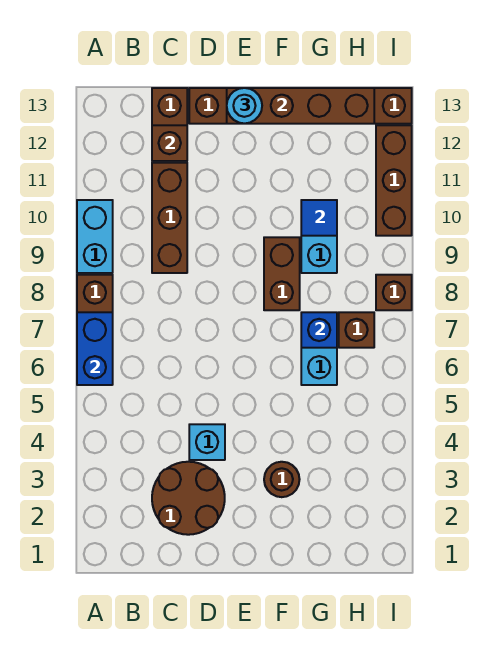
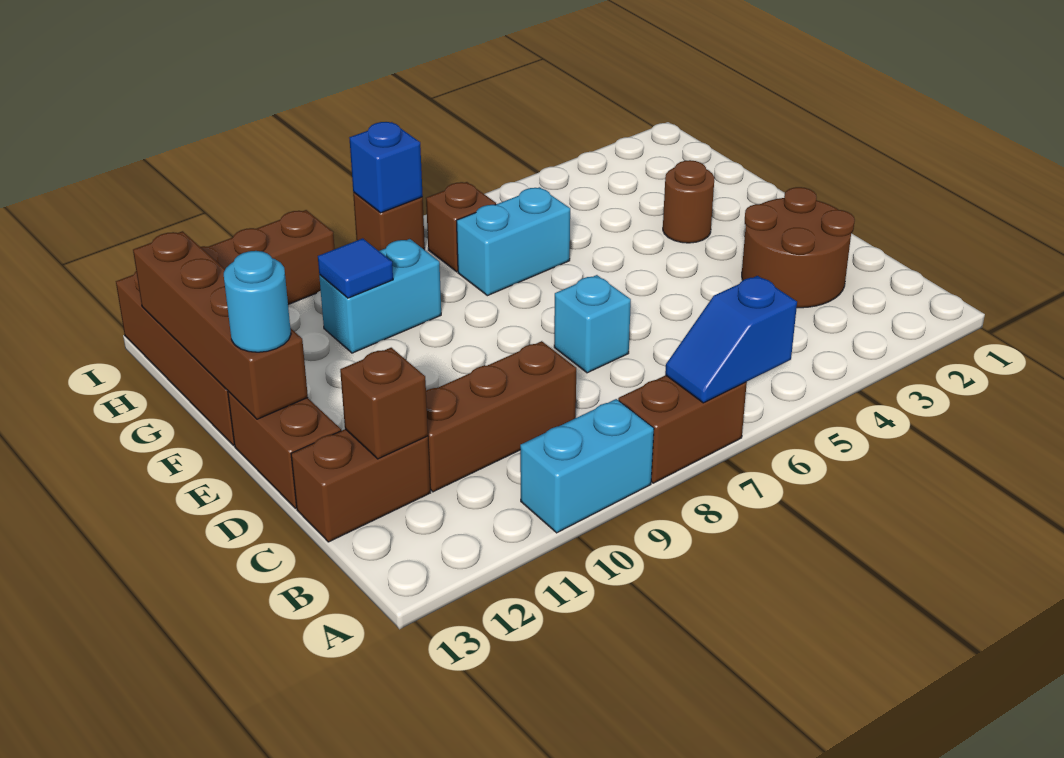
blue brick A6:A7 level 2 -> blue slope A6:A7 level 2 top 6
cyan brick D4 level 1 -> cyan brick D7 level 1
brown brick F8:F9 level 1 -> none
blue brick G7 level 2 -> blue brick I8 level 2

